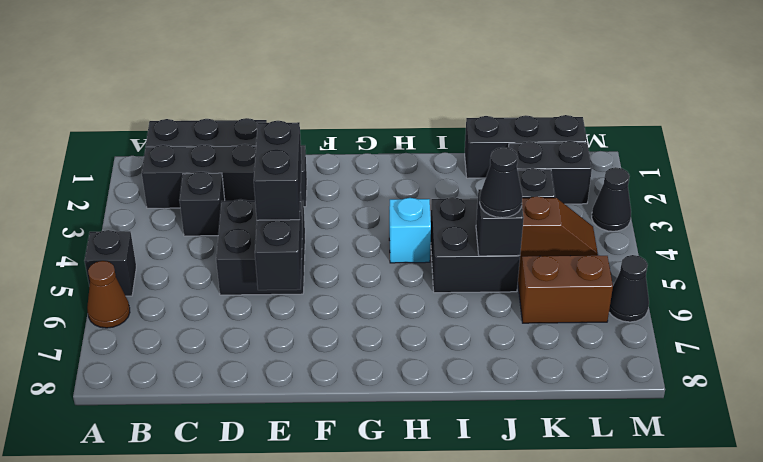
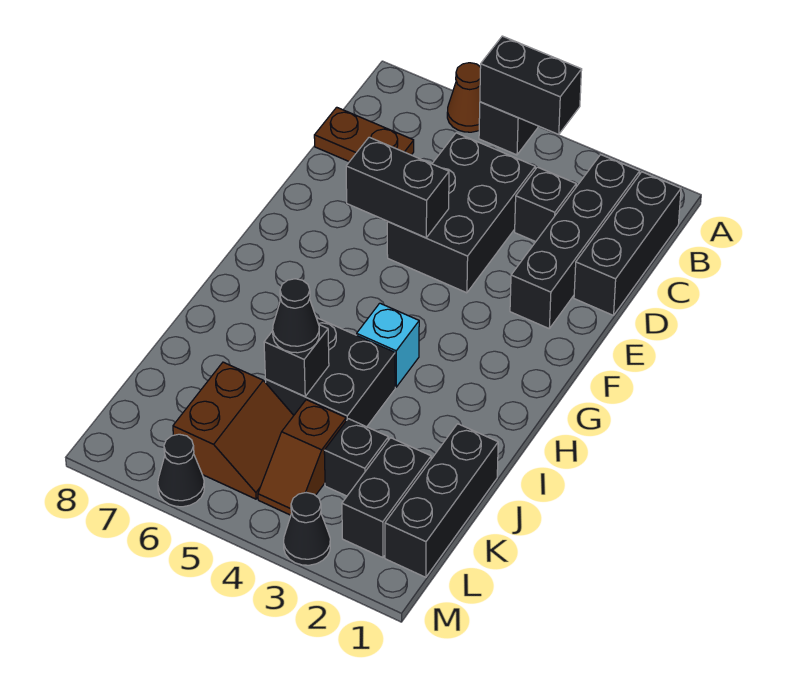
none -> brown plate C7:C8 level 1
black brick D4:E5 level 1 -> black brick C4:E5 level 1
black brick E4:E5 level 3 -> black brick A4:A5 level 2

